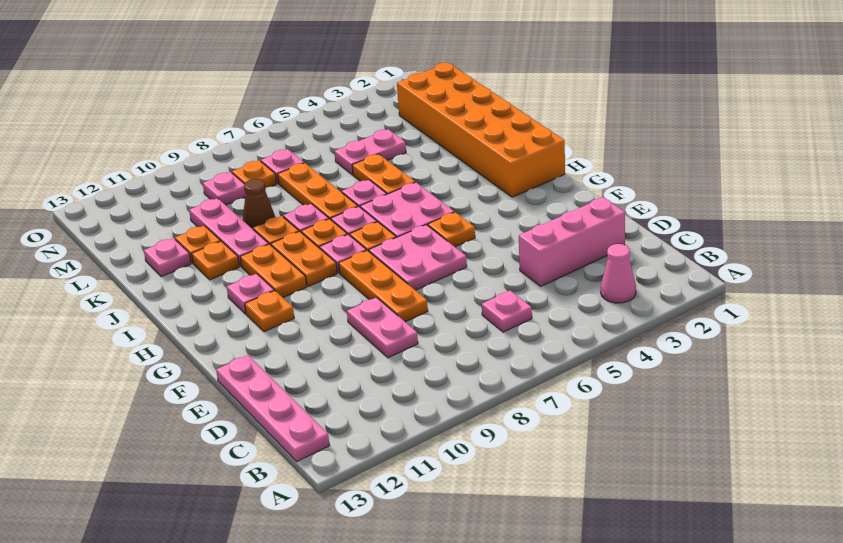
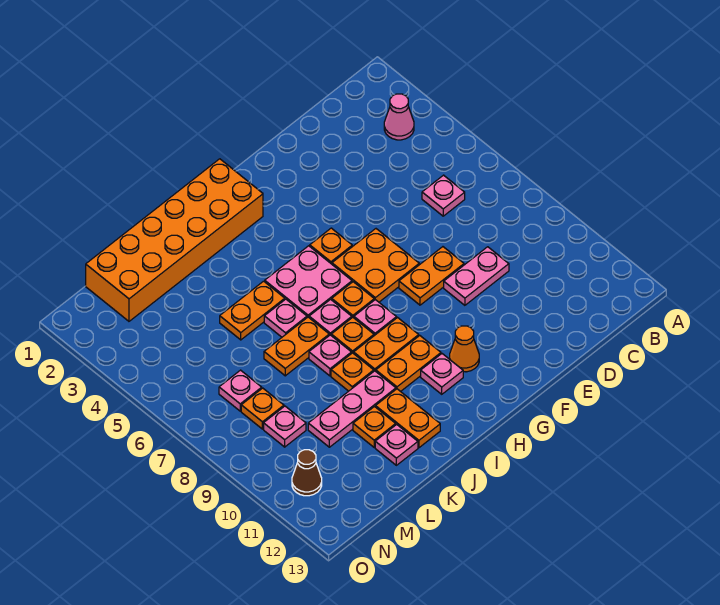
pink plate B13:E13 level 1 -> none
pink brick D2:D4 level 1 -> none
orange plate E8:G8 level 1 -> orange plate E8:F8 level 1
pink plate F6:G7 level 1 -> orange plate F6:G7 level 1
orange plate G11 level 1 -> orange cone G11 level 1
orange plate J7:L7 level 1 -> orange plate J7:K7 level 1
orange plate J11 level 1 -> orange plate J11:J12 level 1
brown cone K9 level 1 -> brown cone N11 level 1
pink plate L4:L5 level 1 -> none

